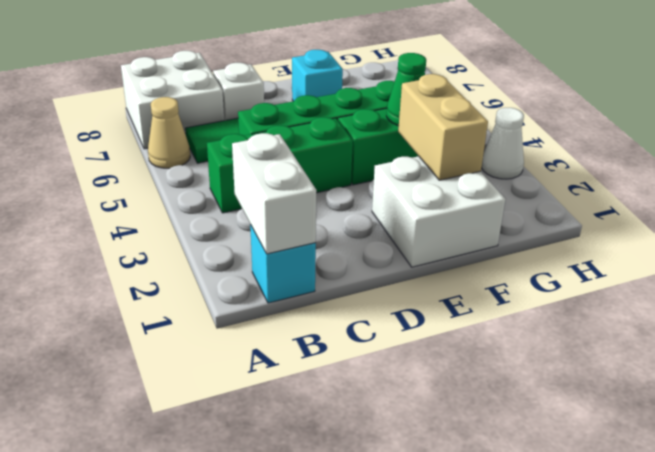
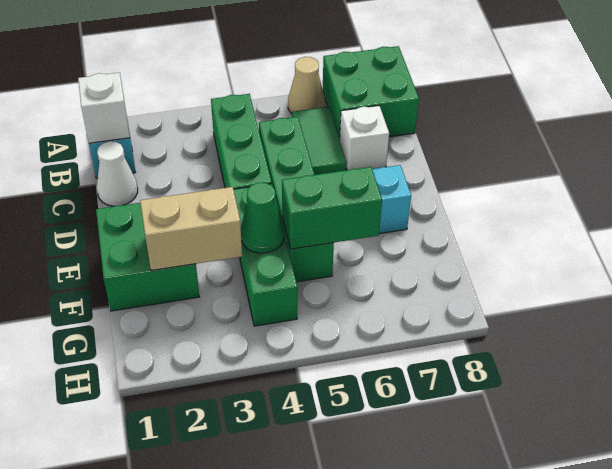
white brick A7:B8 level 1 -> green brick A7:B8 level 1
white brick B1:B2 level 2 -> white brick B1 level 2
white brick E1:F2 level 1 -> green brick E1:F2 level 1
none -> green brick F5:F6 level 2
white cone H3 level 1 -> white cone C1 level 1

